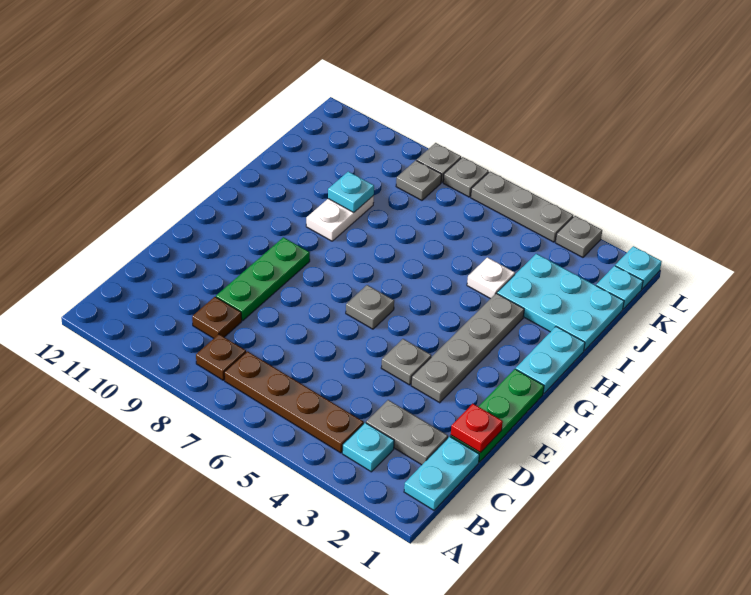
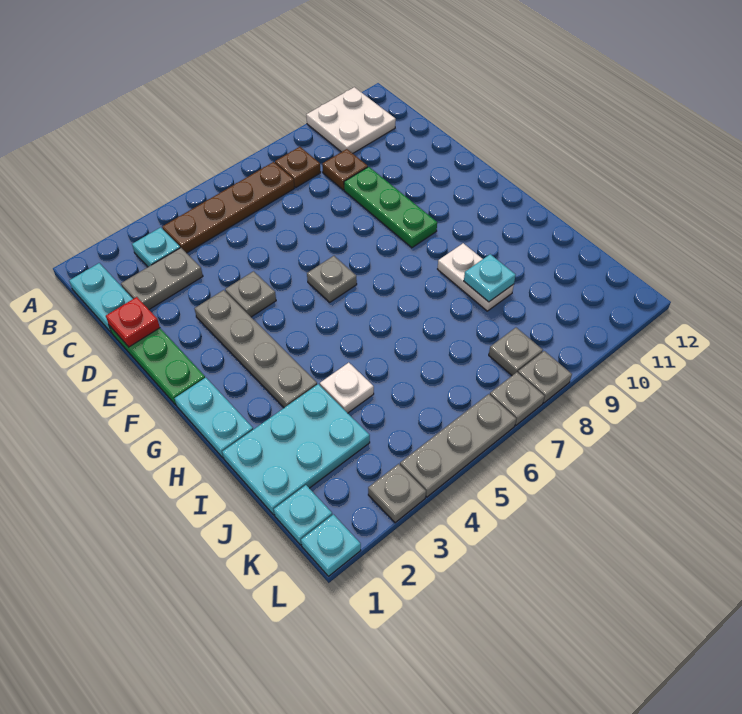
none -> white plate A10:B11 level 1

